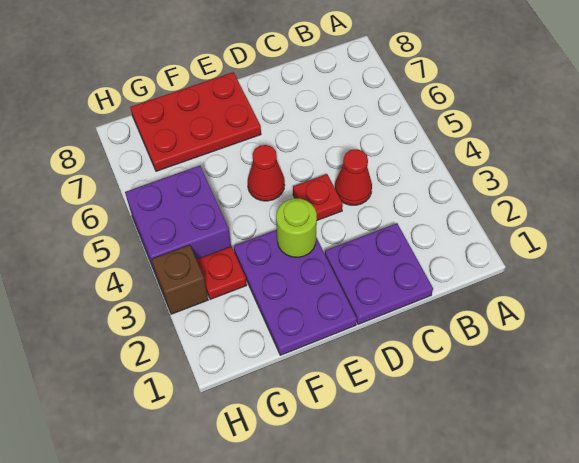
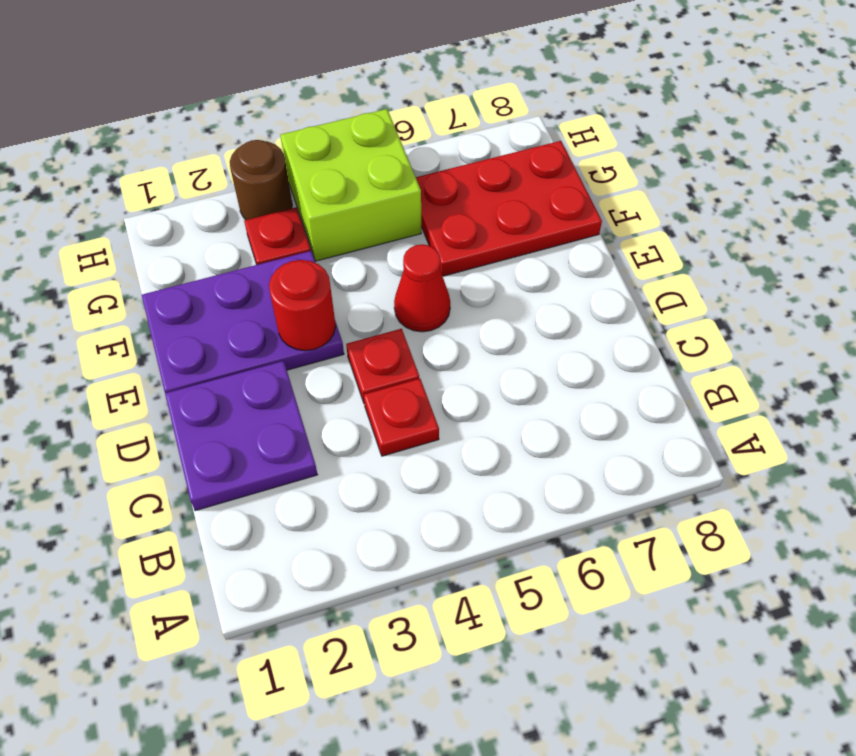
red cone C4 level 1 -> red plate C4 level 1
lime round brick E3 level 2 -> red round brick E3 level 2
red plate E7:G8 level 1 -> red plate F6:G8 level 1
purple brick G4:H5 level 1 -> lime brick G4:H5 level 1
brown brick H3 level 1 -> brown round brick H3 level 1

